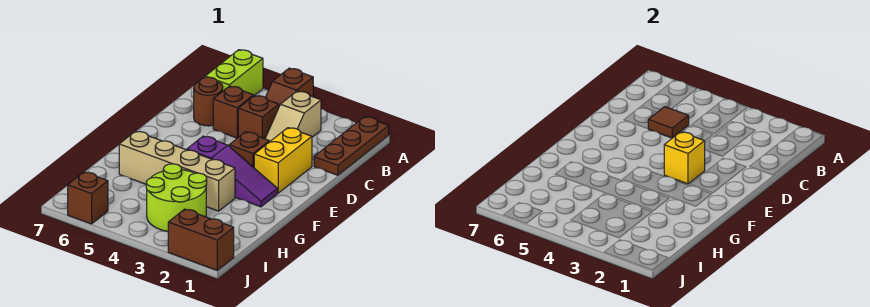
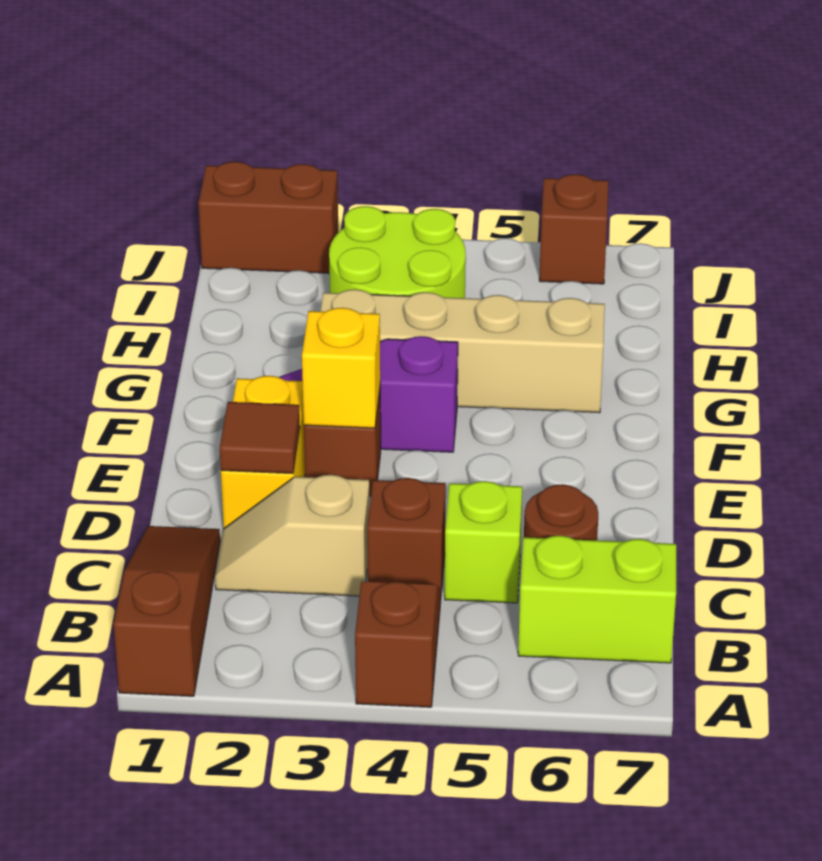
brown plate A1:C1 level 1 -> brown slope A1:C1 level 1 top A
lime brick A6:B6 level 1 -> lime brick B6:B7 level 1
tan slope B3:C3 level 1 top B -> tan slope C2:C3 level 1 top 3
brown brick C5 level 1 -> lime brick C5 level 1
brown tile C5 level 2 -> brown tile D2 level 2

